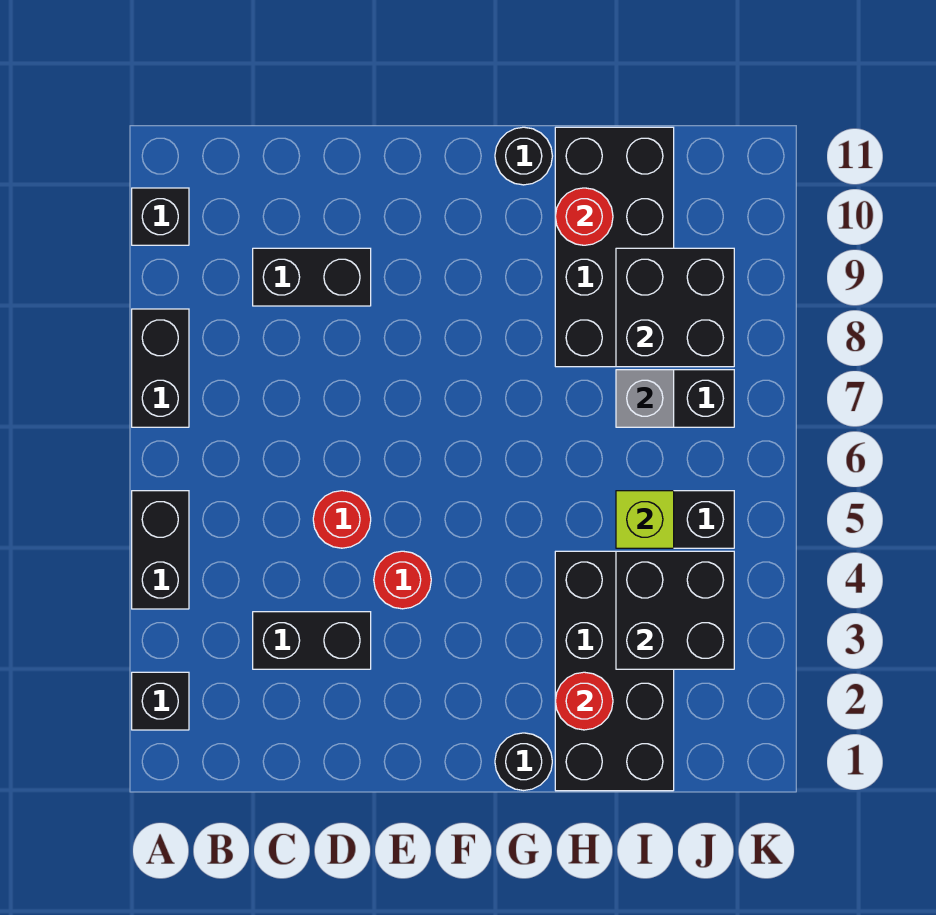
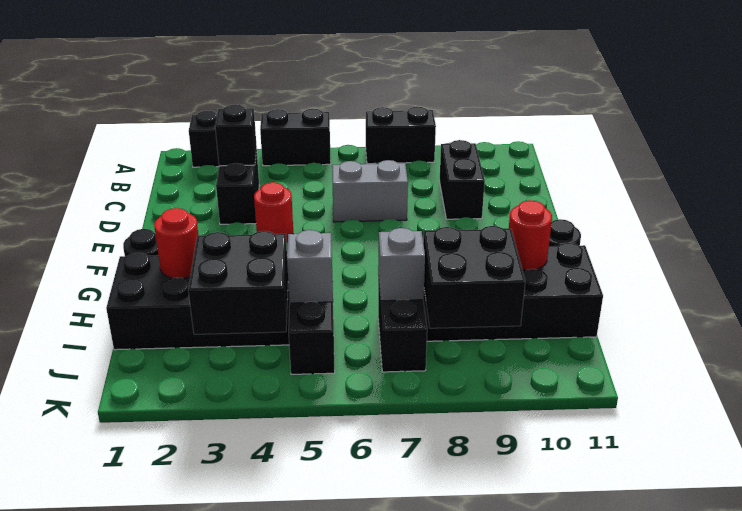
black brick A10 level 1 -> black brick C3 level 2
red round brick D5 level 1 -> none
none -> grey brick D6:D7 level 1
lime brick I5 level 2 -> grey brick I5 level 2

